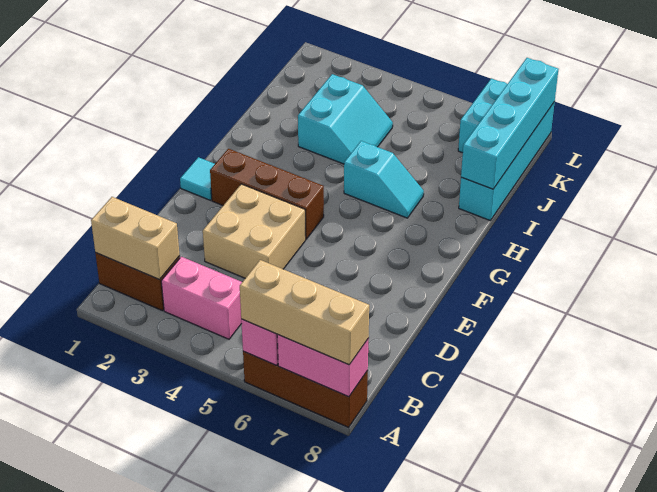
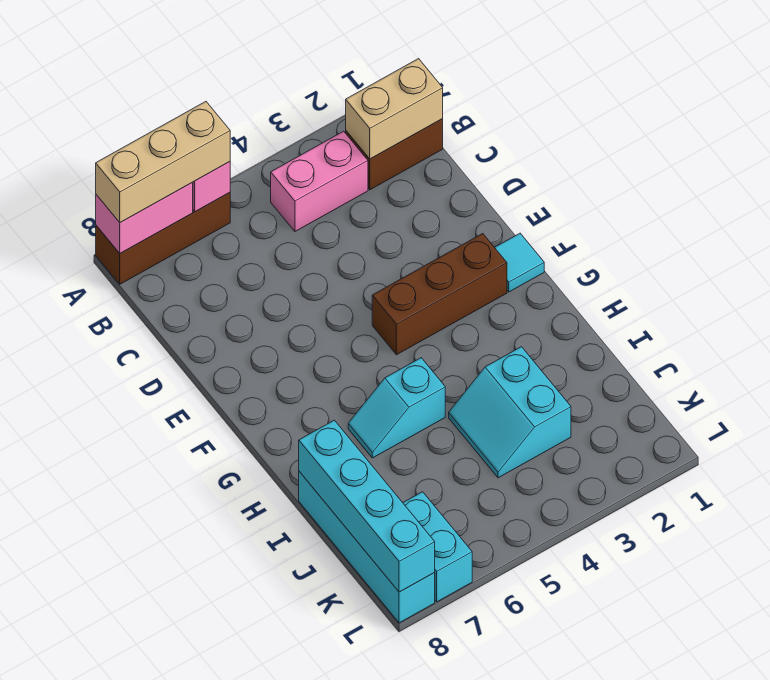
tan brick D3:E4 level 1 -> none

